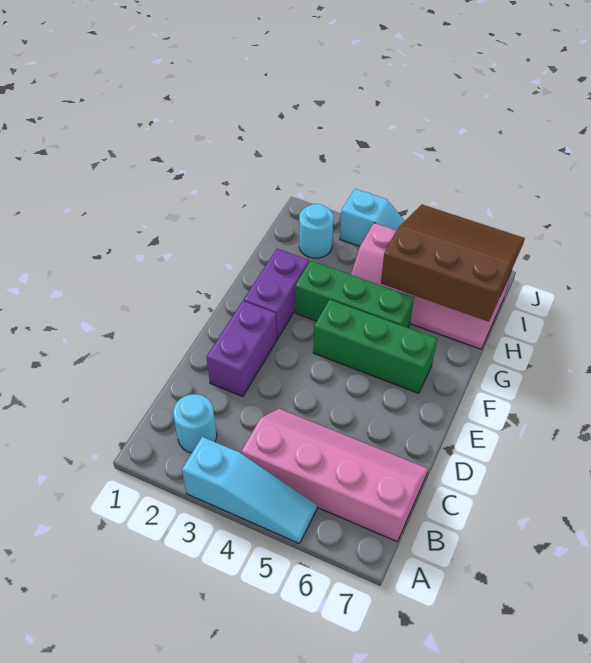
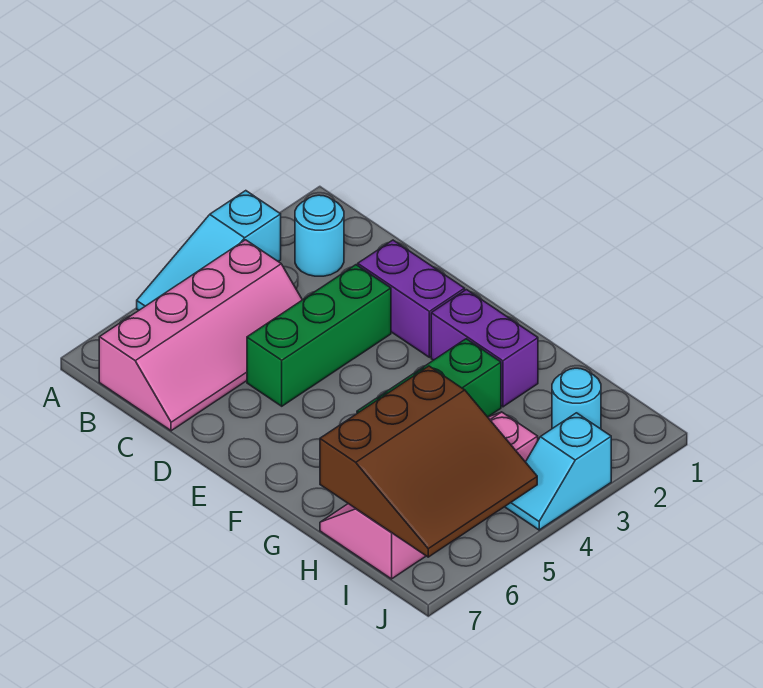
green brick F4:F6 level 1 -> green brick D3:D5 level 1

